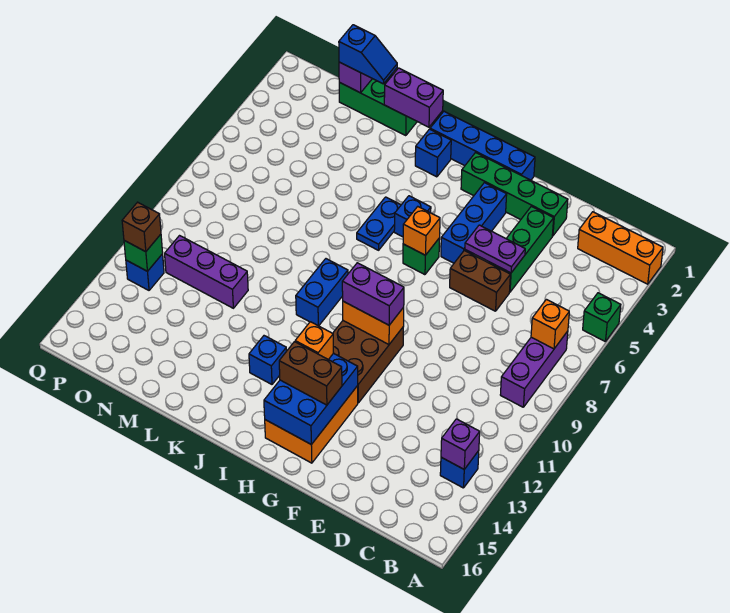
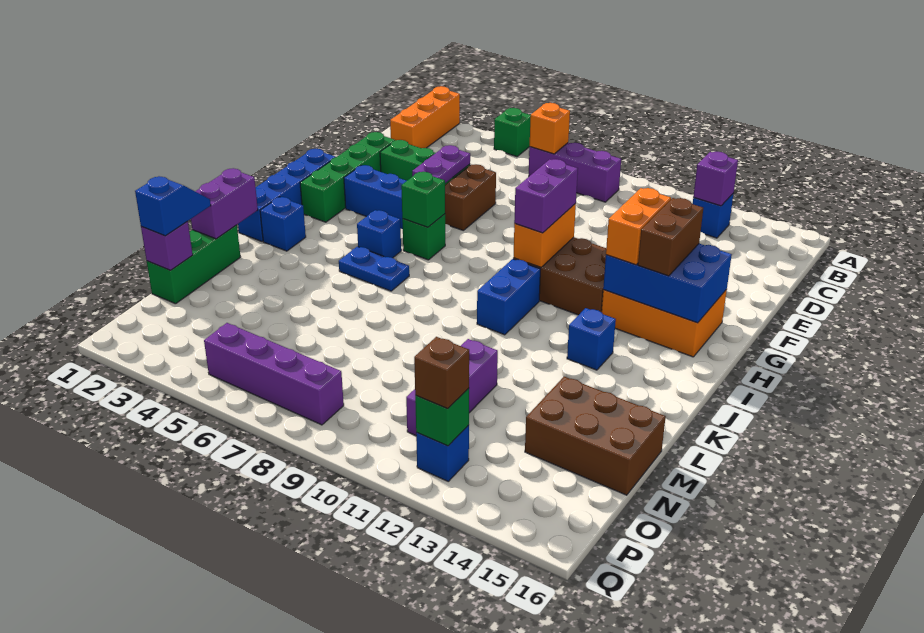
orange brick H6 level 2 -> green brick H6 level 2
orange brick H13 level 3 -> orange brick G13:H13 level 3
blue brick J9:J10 level 1 -> blue brick I10:J10 level 1
none -> brown brick M14:N16 level 1
none -> purple brick P5:P8 level 1

